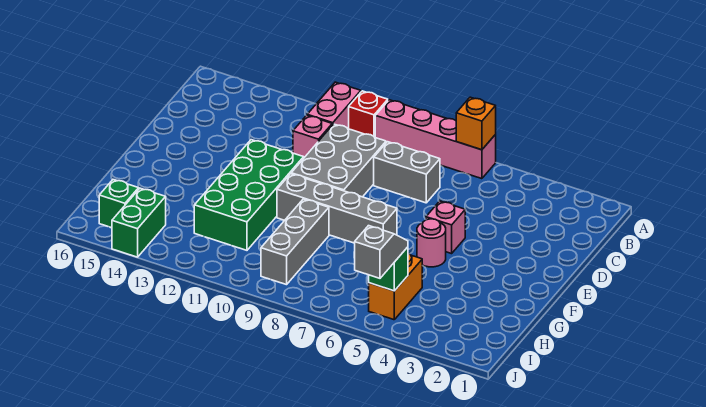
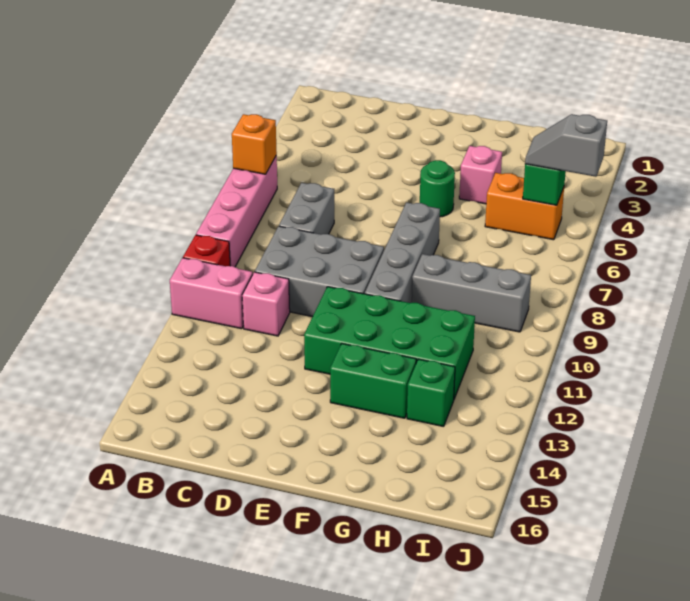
pink brick E5 level 1 -> pink brick G4 level 1
pink round brick F5 level 1 -> green round brick F5 level 1
green brick I14:J14 level 1 -> green brick F13:G13 level 1
green brick I15 level 1 -> green brick H13 level 1

